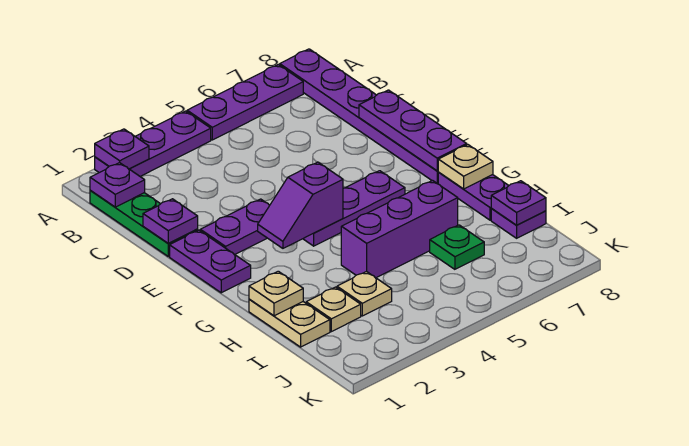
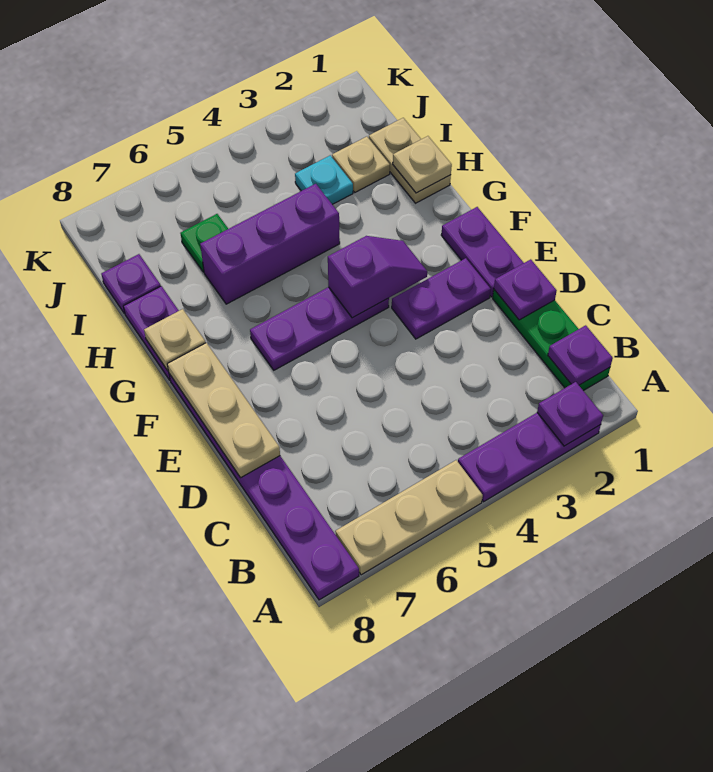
purple plate A5:A7 level 1 -> tan plate A5:A7 level 1
purple plate D8:F8 level 2 -> tan plate D8:F8 level 2
tan plate I3 level 1 -> cyan plate I3 level 1
purple plate I8 level 2 -> none

